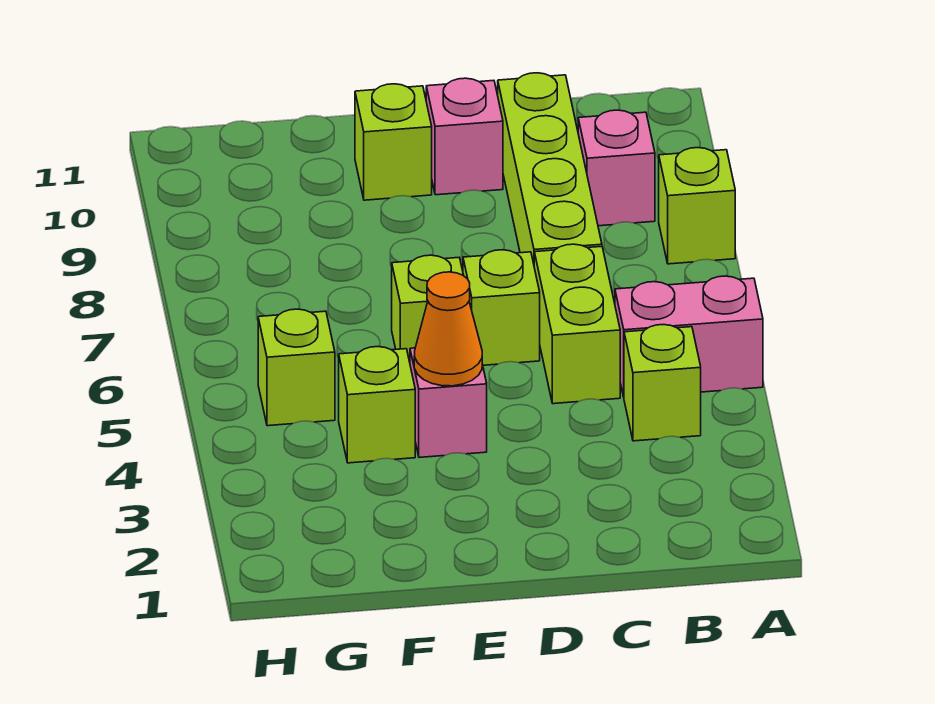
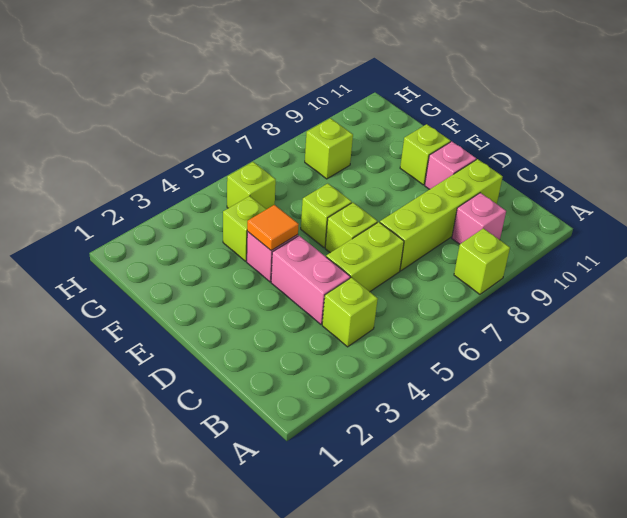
pink brick A5:B5 level 1 -> pink brick C4:D4 level 1
orange cone E4 level 2 -> orange tile E4 level 2
none -> lime brick G8 level 1

